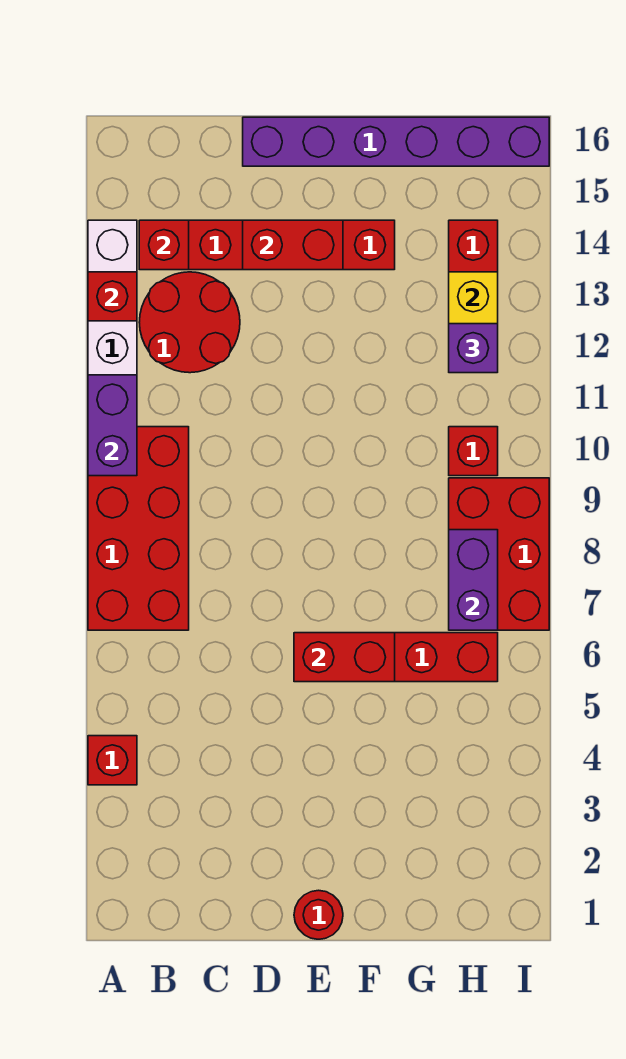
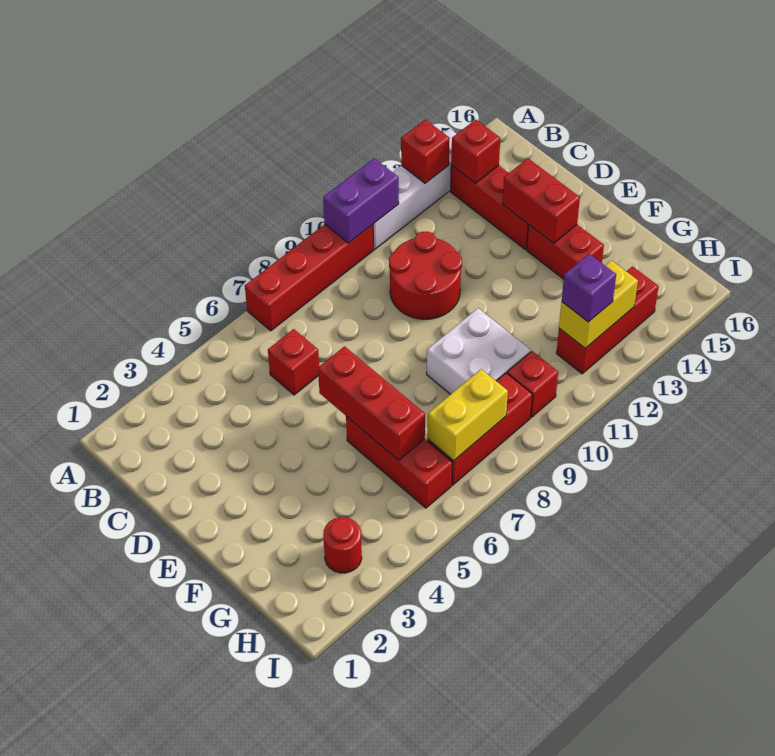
red brick A4 level 1 -> red brick C6 level 1
red brick A7:B10 level 1 -> red brick A7:A10 level 1
red round brick B12:C13 level 1 -> red round brick C10:D11 level 1
purple brick D16:I16 level 1 -> none
red round brick E1 level 1 -> red round brick H3 level 1
red brick E6:F6 level 2 -> red brick E6:G6 level 2
none -> white brick F9:G10 level 1
red brick H7:I9 level 1 -> red brick H7:H9 level 1
purple brick H7:H8 level 2 -> yellow brick H7:H8 level 2

